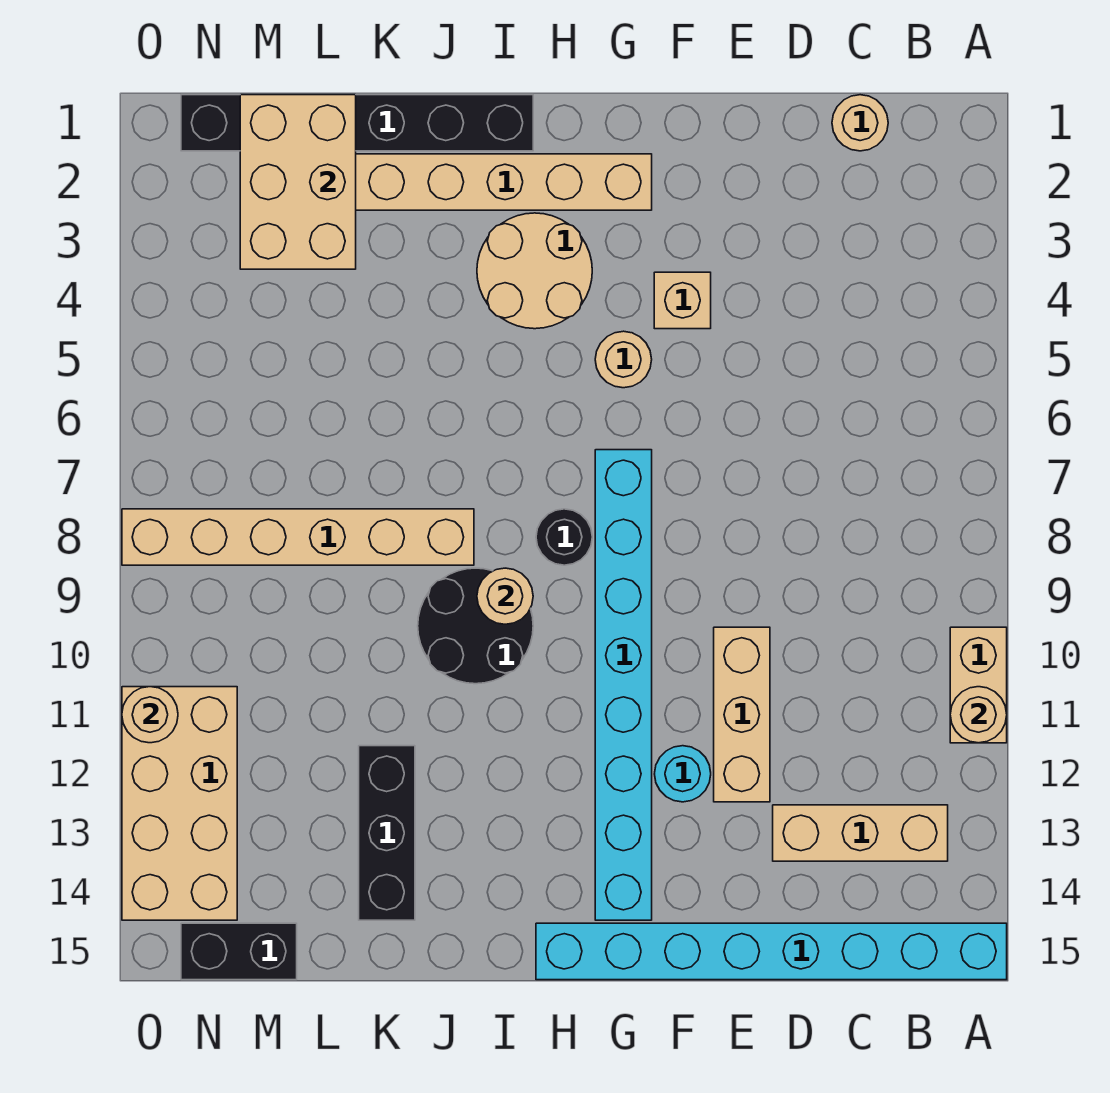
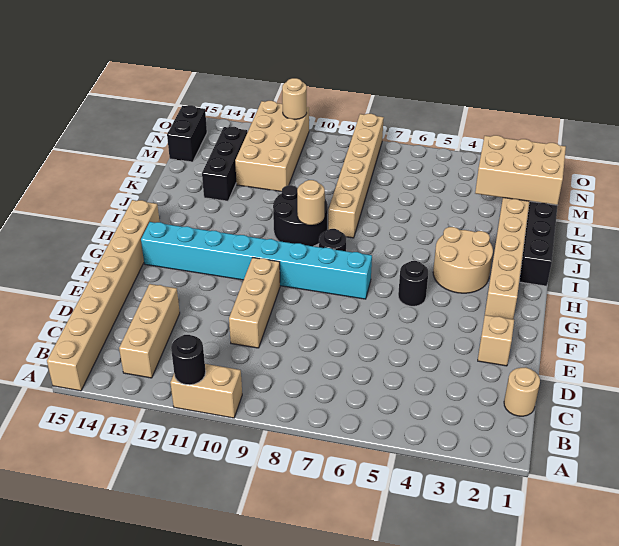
tan round brick A11 level 2 -> black round brick A11 level 2
cyan brick A15:H15 level 1 -> tan brick A15:H15 level 1
tan brick E10:E12 level 1 -> tan brick D10:F10 level 1
tan brick F4 level 1 -> tan brick E2 level 1
cyan round brick F12 level 1 -> none
tan round brick G5 level 1 -> black round brick G5 level 1
black brick K12:K14 level 1 -> black brick K13:M13 level 1
tan brick N11:O14 level 1 -> tan brick L11:O12 level 1

